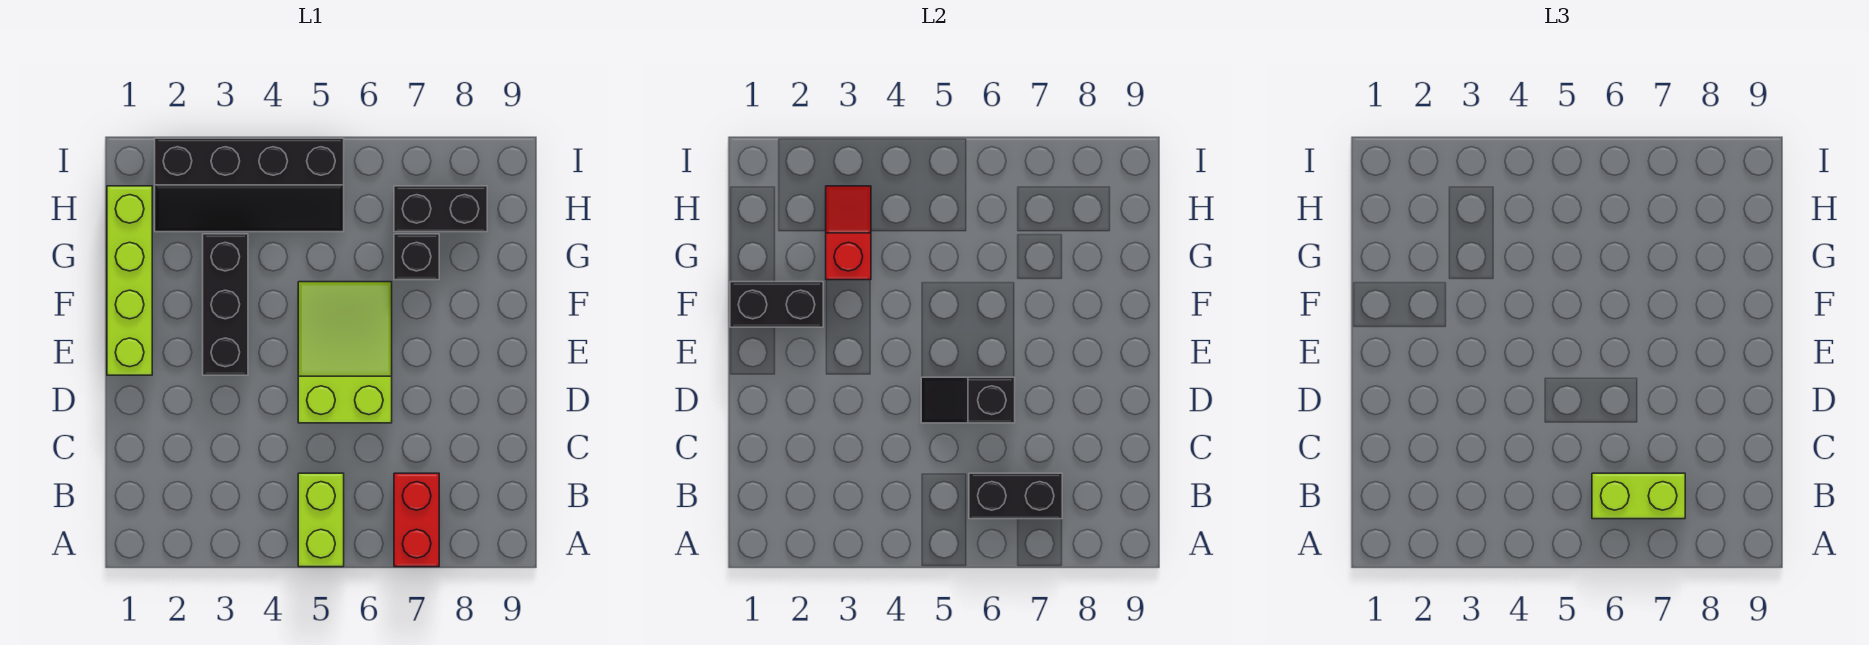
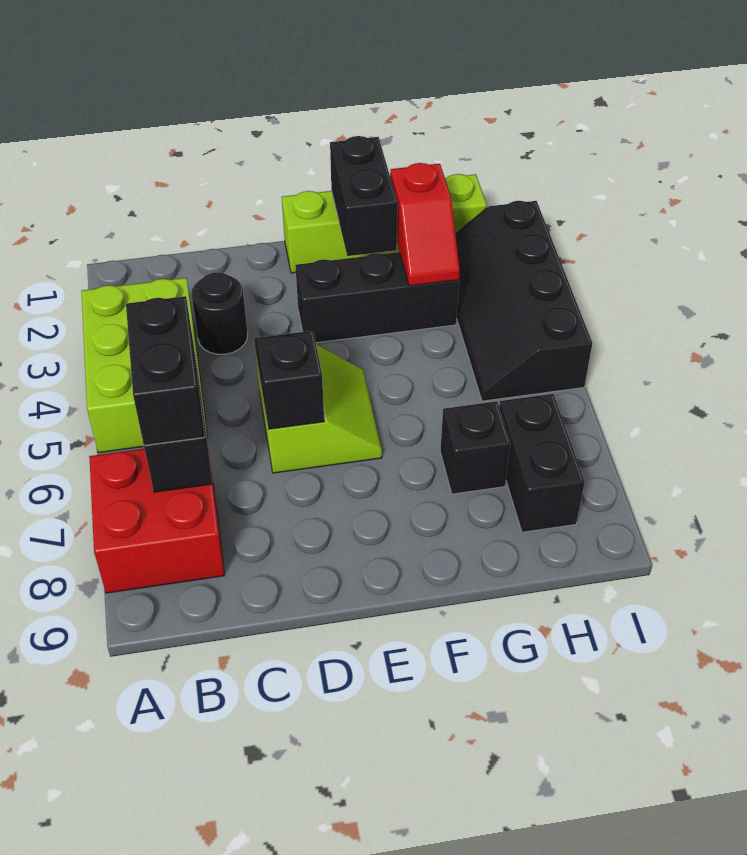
lime brick A5:B5 level 1 -> lime brick A3:B5 level 1
red brick A7:B7 level 1 -> red brick A7:B8 level 1
lime brick B6:B7 level 3 -> black brick B6:B7 level 3
none -> black round brick C3 level 1
lime slope D5:F6 level 1 top D -> lime slope D5:E6 level 1 top D
red slope G3:H3 level 2 top G -> red slope G2:G3 level 2 top 2

